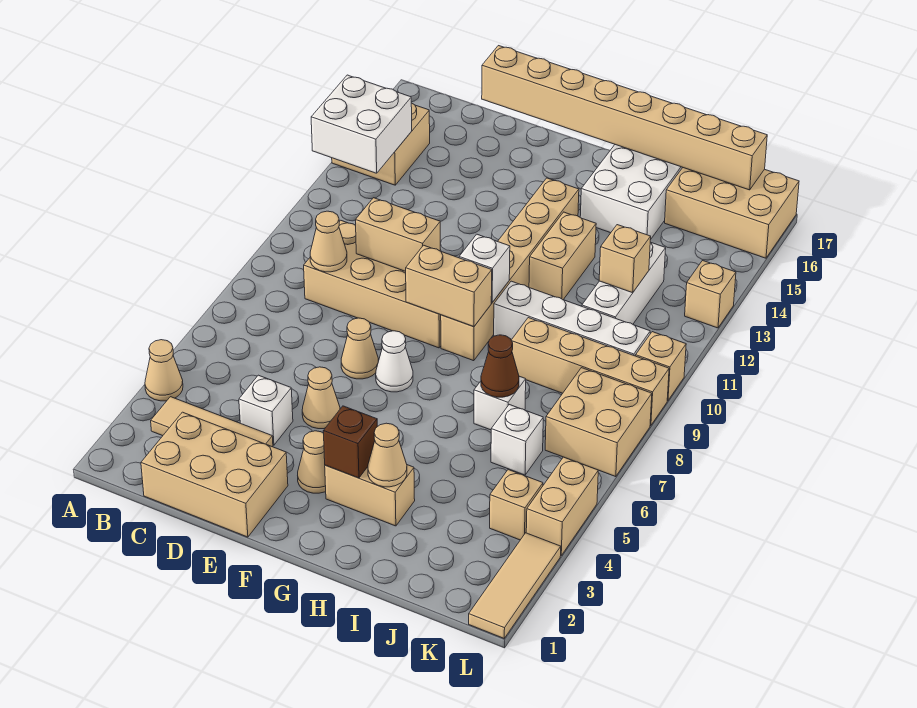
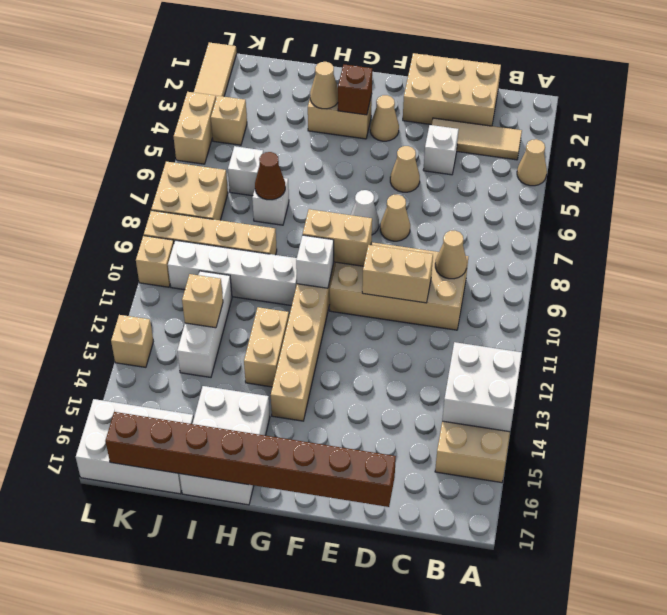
tan brick D17:K17 level 2 -> brown brick D17:K17 level 2
tan brick J16:L17 level 1 -> white brick J16:L17 level 1

